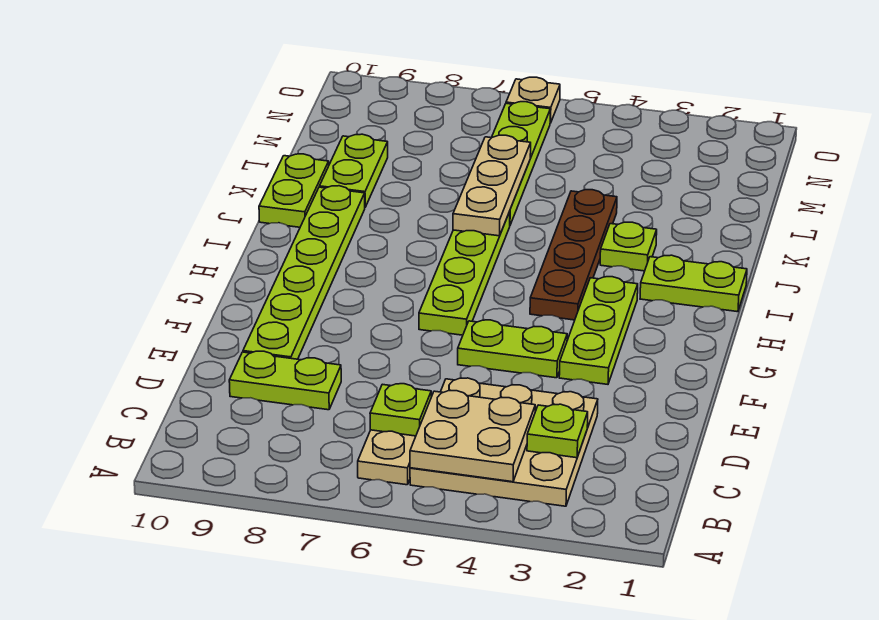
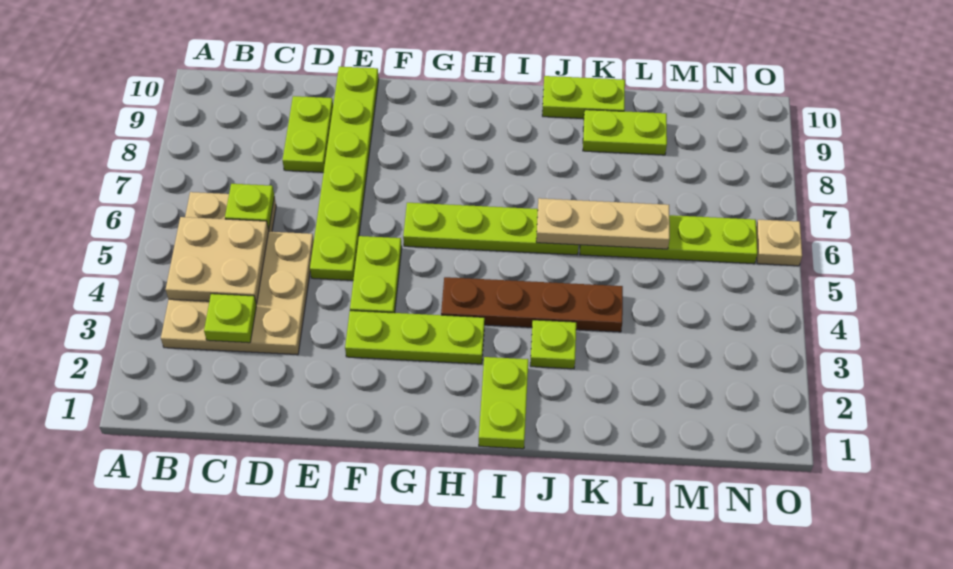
lime plate E9:J9 level 1 -> lime plate E5:E10 level 1

